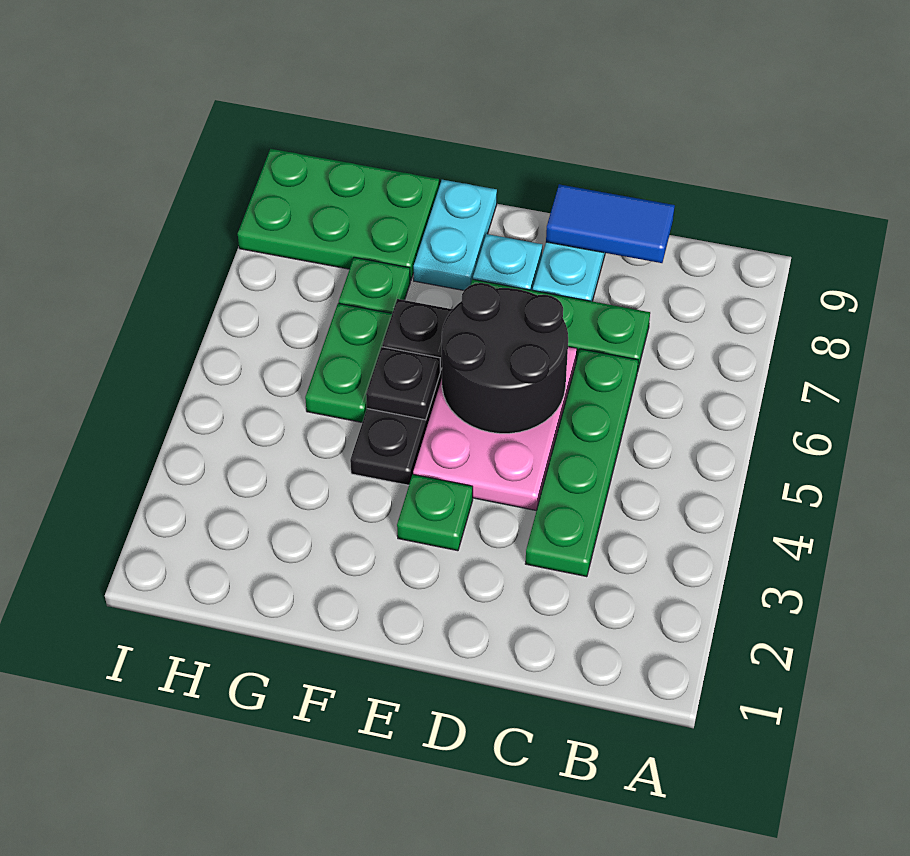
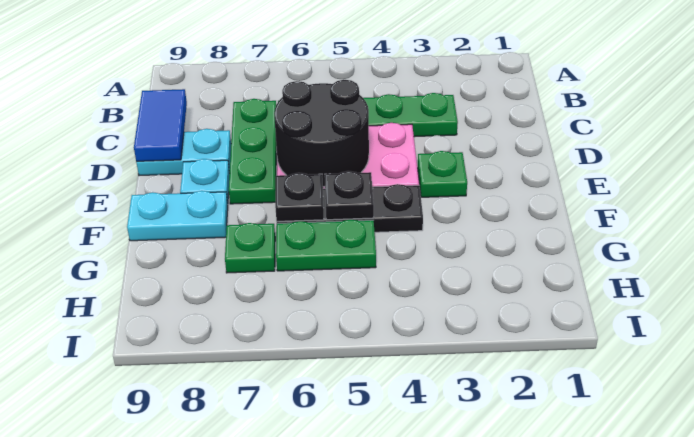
green plate G8:I9 level 1 -> none

